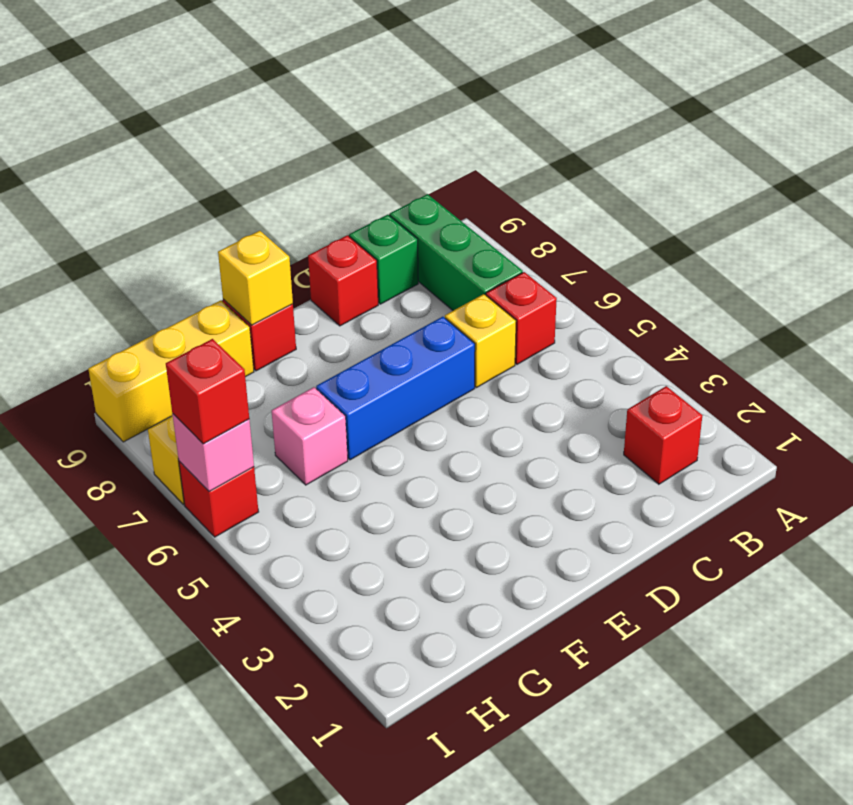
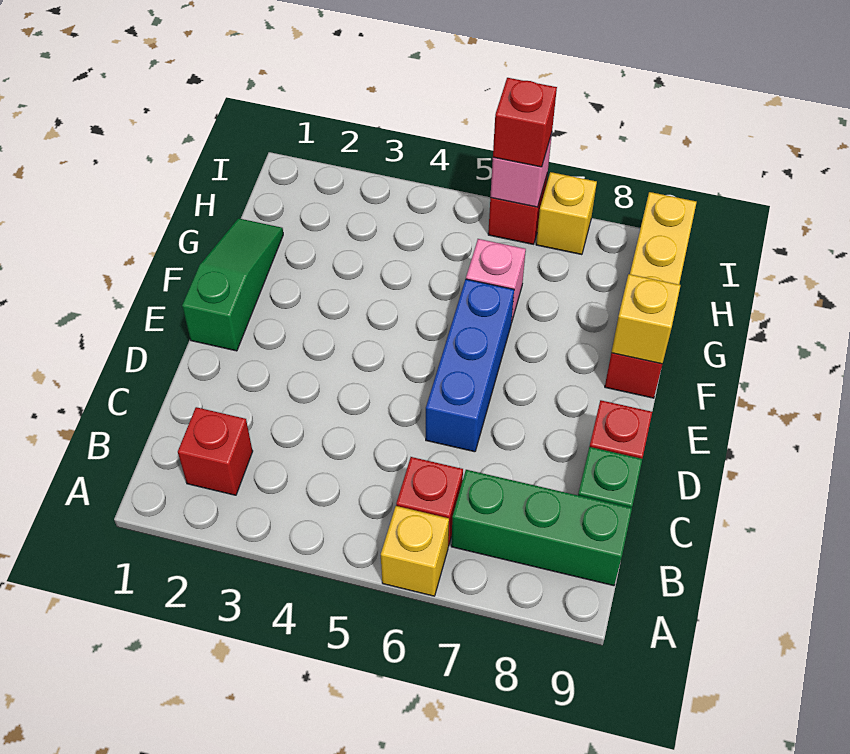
yellow brick C6 level 1 -> yellow brick A6 level 1
none -> green slope E1:G1 level 1 top E

